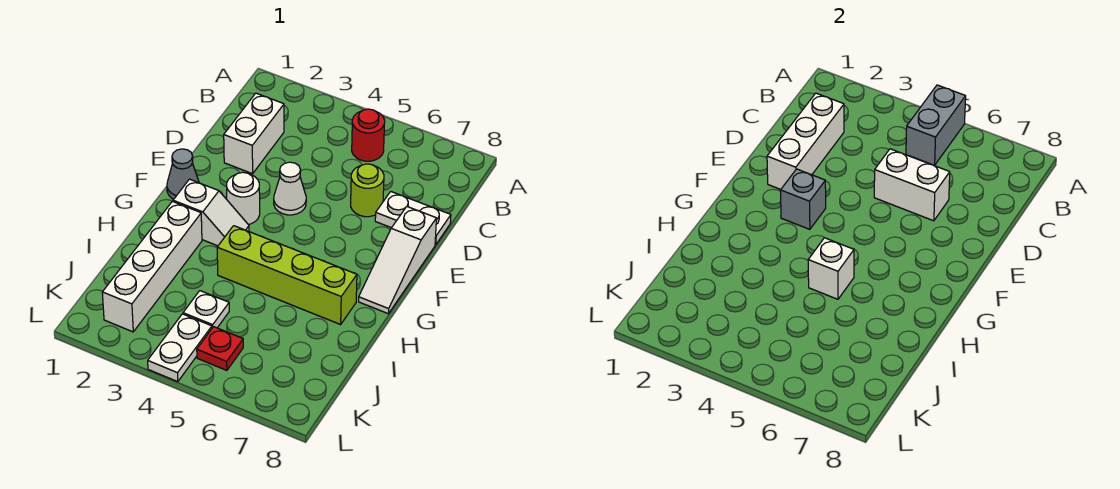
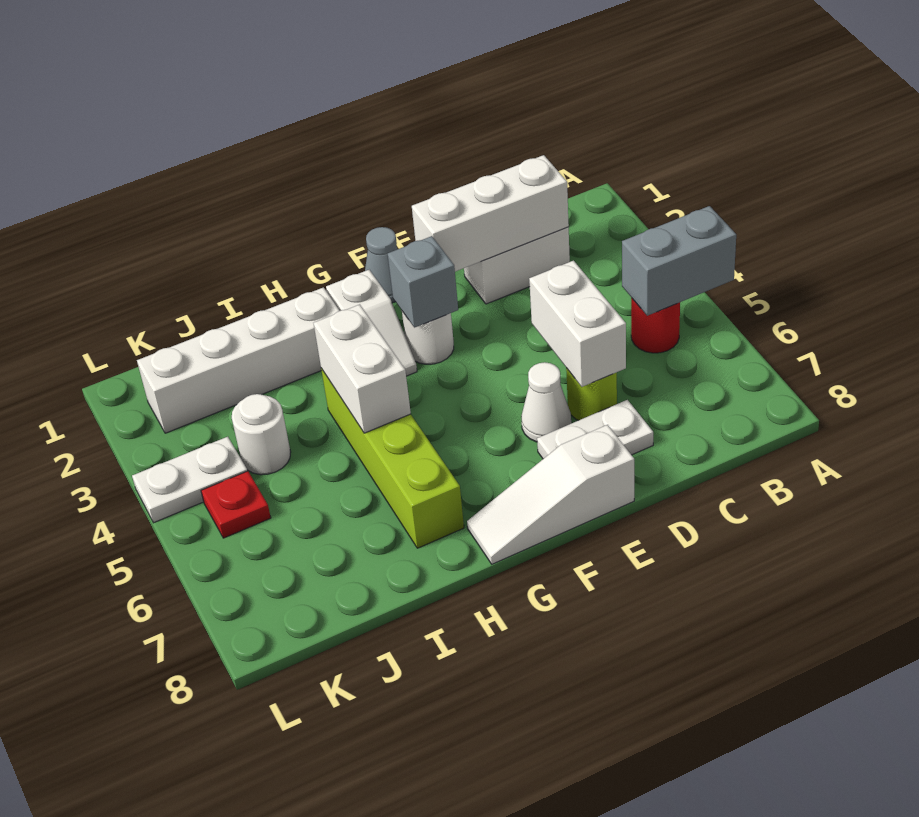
white plate D7:D8 level 1 -> white plate D7:E7 level 1
white cone E4 level 1 -> white cone E6 level 1
white brick H5 level 2 -> white brick H4:H5 level 2
white plate J4 level 1 -> white round brick J4 level 1

